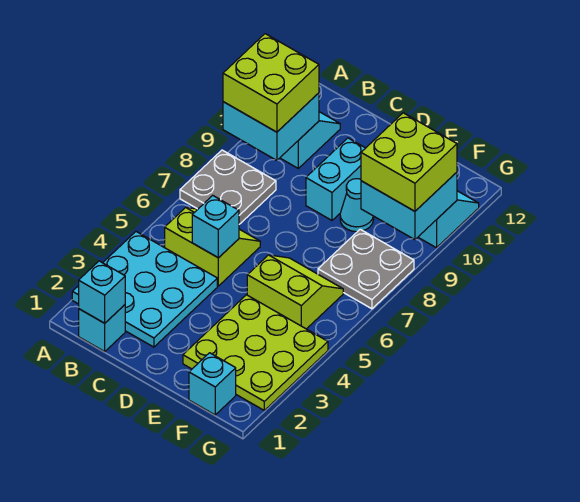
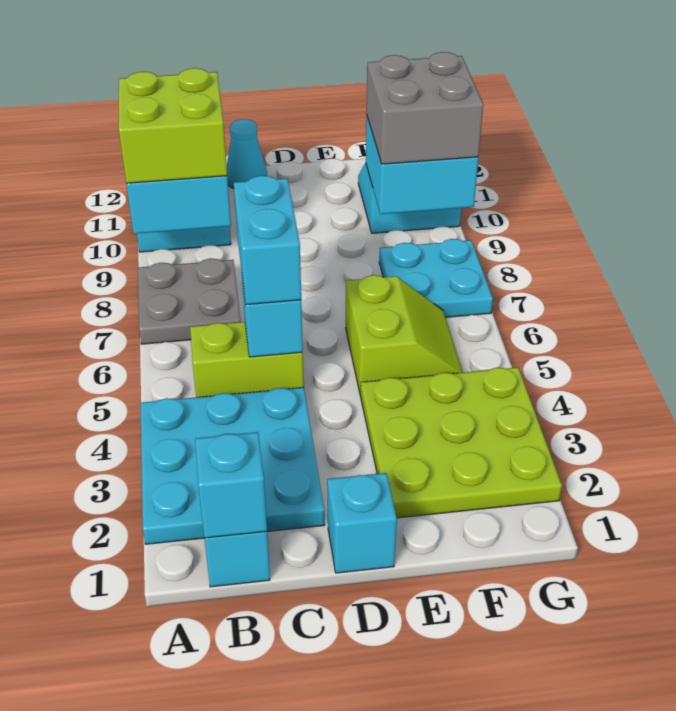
cyan brick D9:D10 level 1 -> cyan brick C5:C6 level 3
lime slope E5:F6 level 1 top 5 -> lime slope E5:F6 level 1 top E
cyan cone E9 level 1 -> cyan cone C12 level 1
cyan brick F1 level 1 -> cyan brick D1 level 1
grey plate F7:G8 level 1 -> cyan plate F7:G8 level 1
lime brick F9:G10 level 3 -> grey brick F9:G10 level 3

